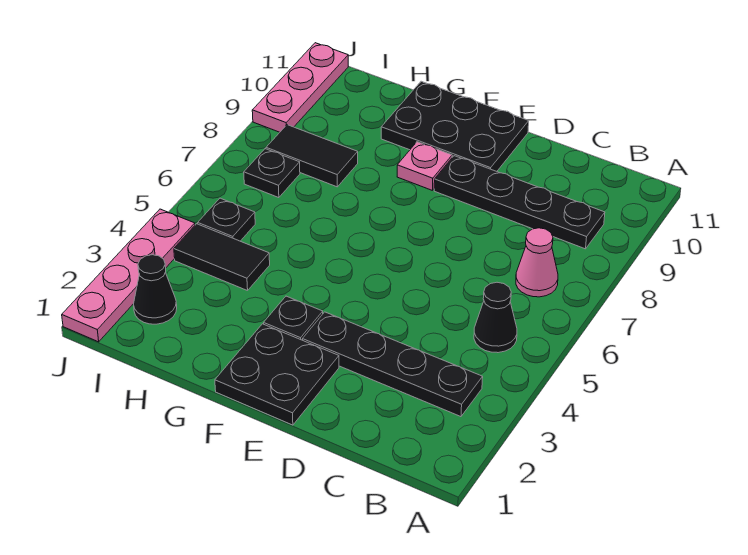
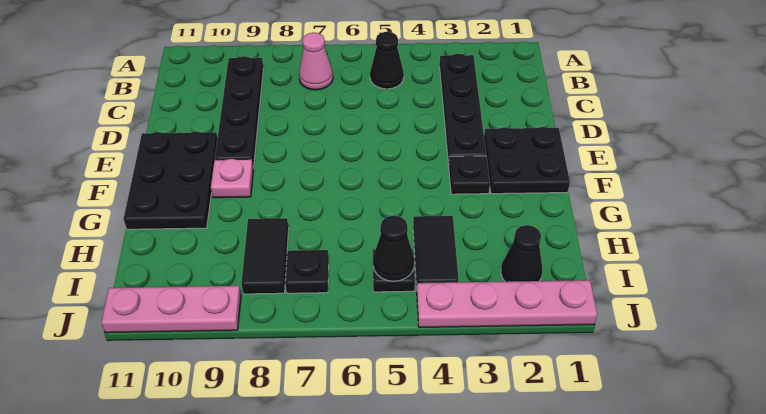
none -> black cone I5 level 2

